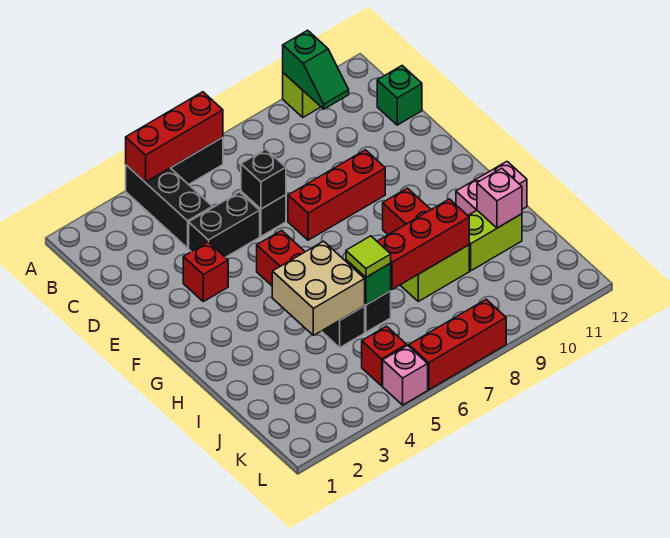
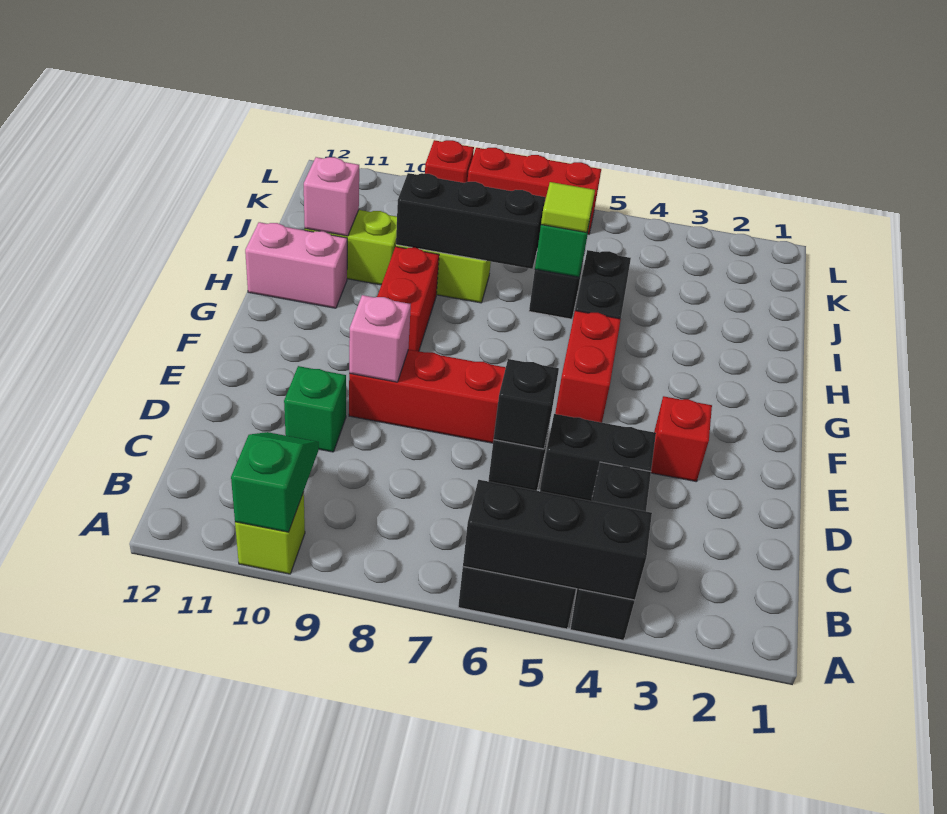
red brick A4:A6 level 2 -> black brick A4:A6 level 2
green brick C12 level 1 -> green brick D10 level 1
tan brick H4:I5 level 2 -> none
red brick I7:I9 level 2 -> black brick I7:I9 level 2
red brick K5 level 1 -> red brick L9 level 1
pink brick L5 level 1 -> pink brick E9 level 2

